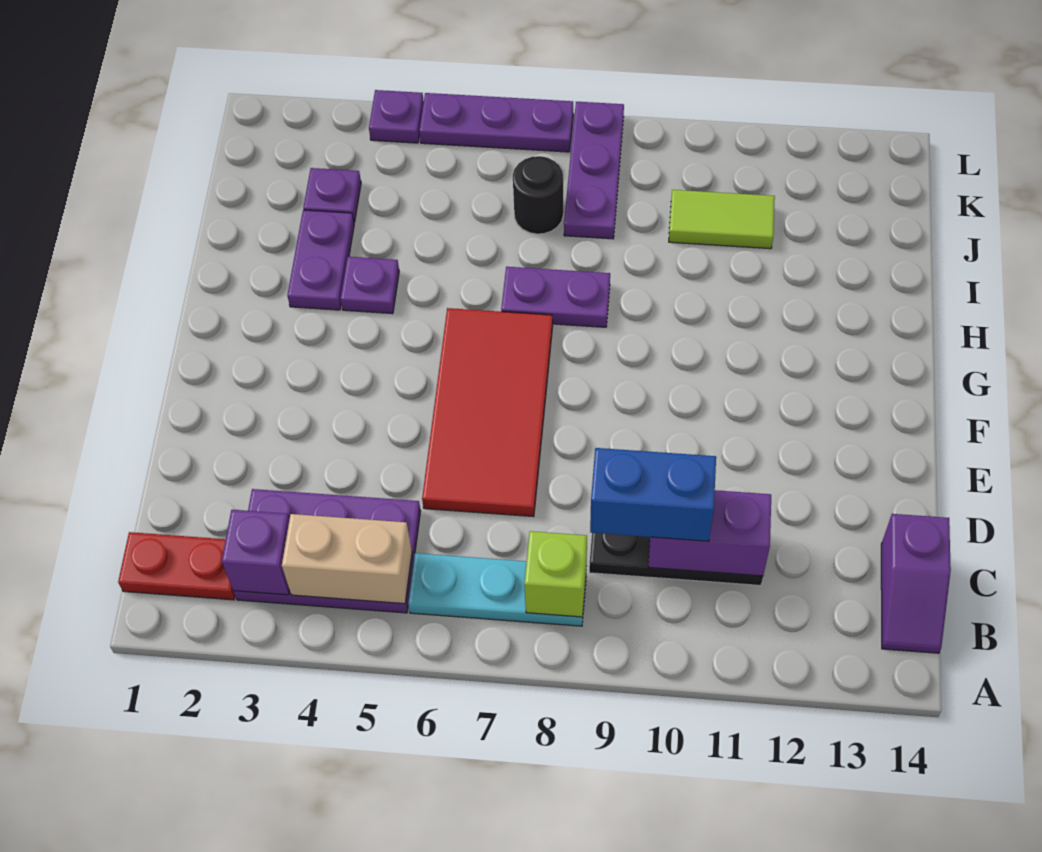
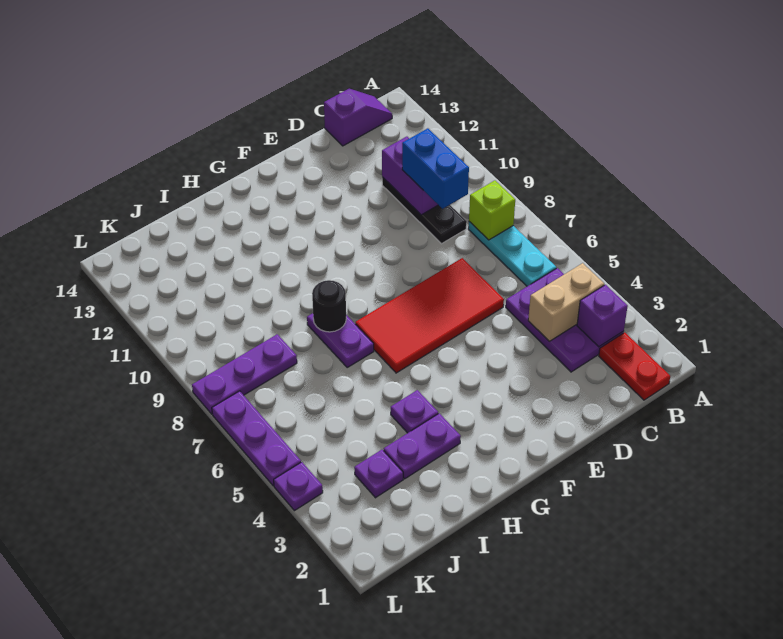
tan brick B4:B5 level 2 -> tan brick B4:C4 level 2
black round brick J7 level 1 -> black round brick H8 level 2
lime tile J10:J11 level 1 -> none

